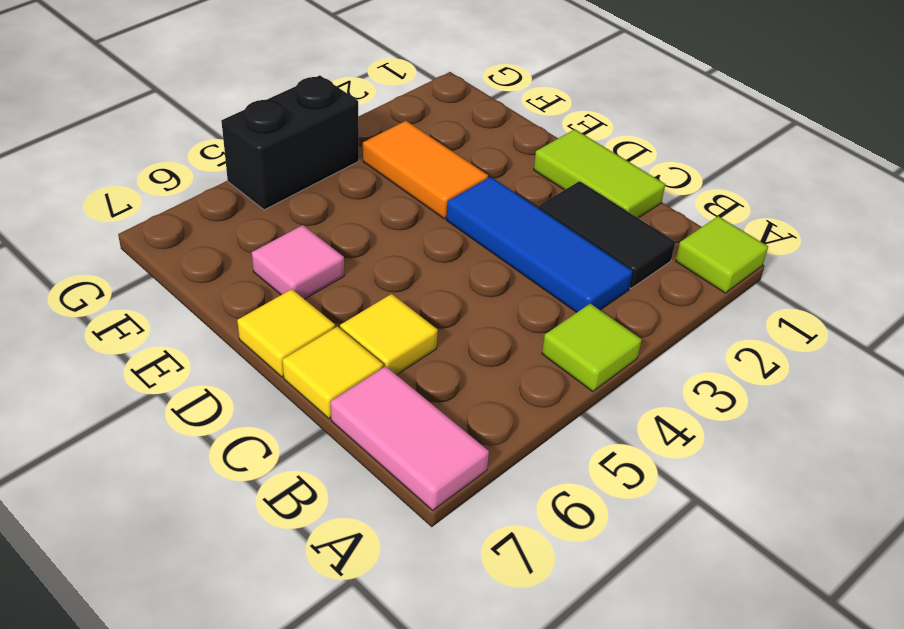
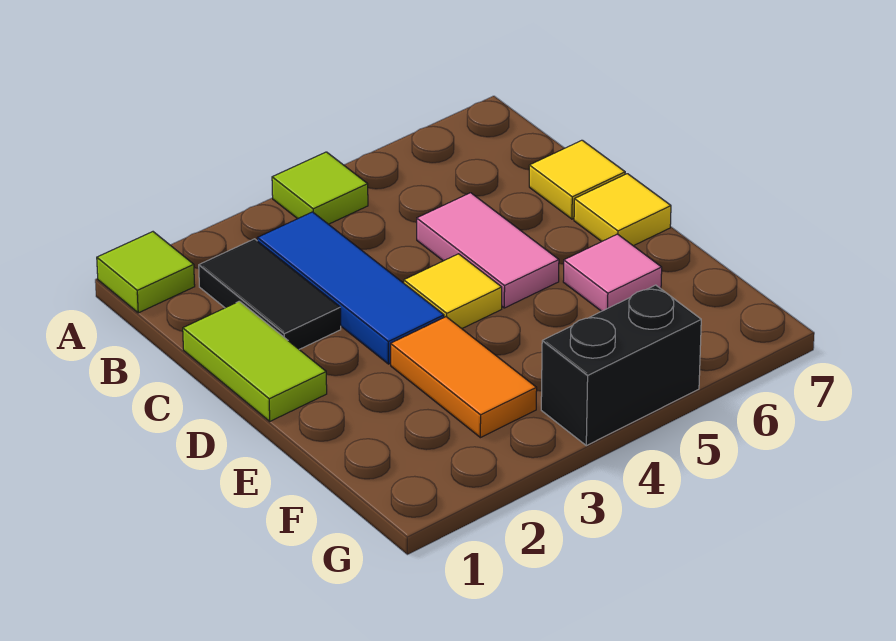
pink tile A7:B7 level 1 -> pink tile C5:D5 level 1
yellow tile C6 level 1 -> yellow tile D4 level 1

